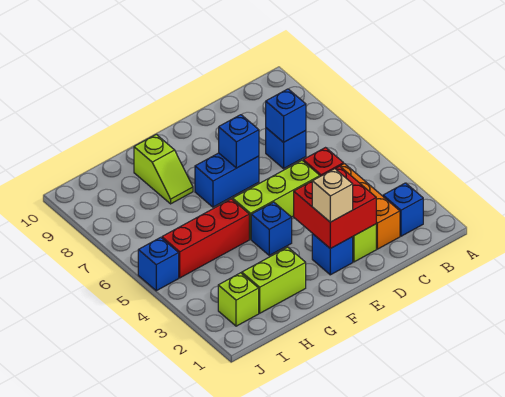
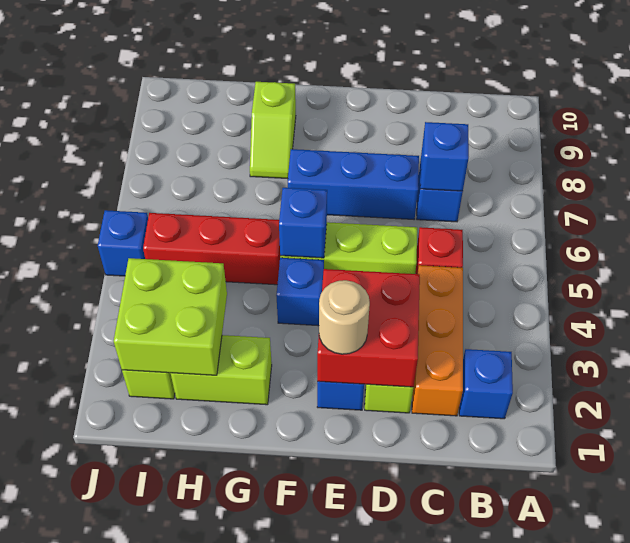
tan brick E2 level 3 -> tan round brick E2 level 3
blue brick E7:F7 level 1 -> blue brick D7:F7 level 1
blue brick E7 level 2 -> blue brick F5 level 2
none -> lime brick H2:I3 level 2

